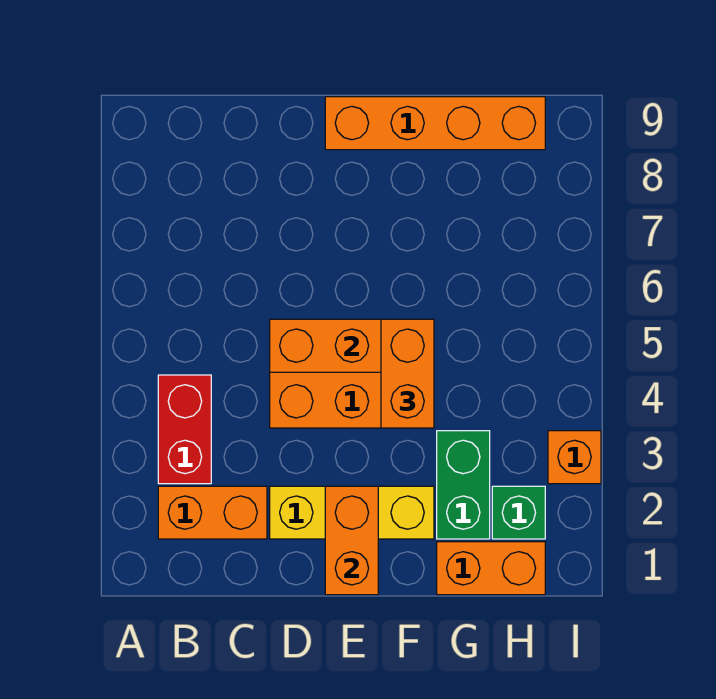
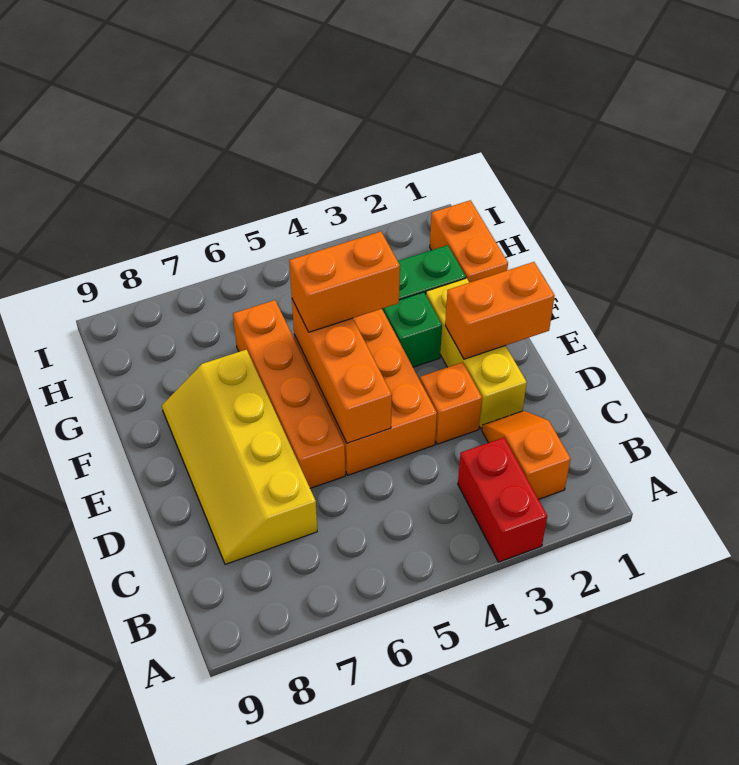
orange brick B2:C2 level 1 -> orange slope B2:C2 level 1 top B
red brick B3:B4 level 1 -> red brick A3:B3 level 1
none -> yellow slope C7:F8 level 1 top 7
orange brick E9:H9 level 1 -> orange brick D6:G6 level 1
green brick H2 level 1 -> green brick F3 level 1
orange brick I3 level 1 -> orange brick D3 level 1

